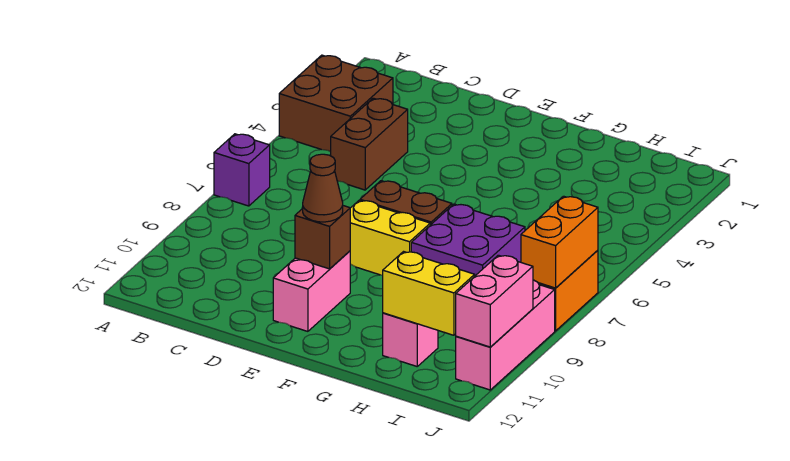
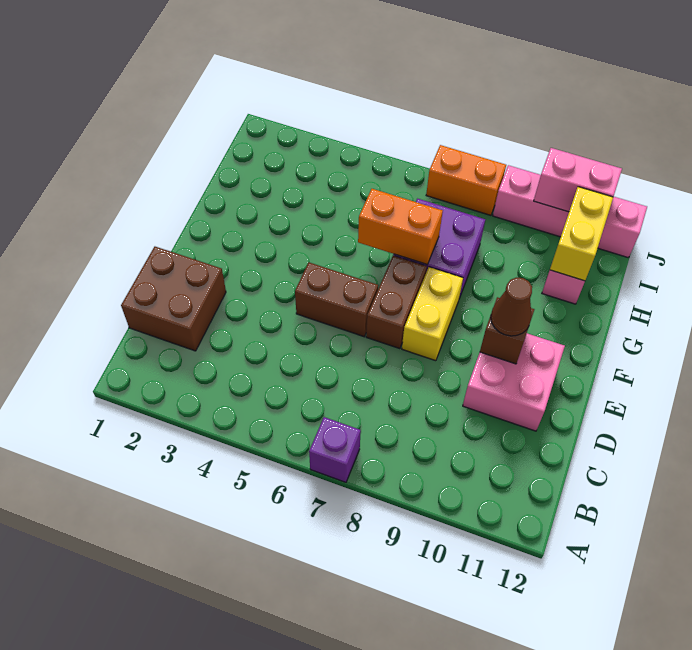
brown brick A3:B4 level 1 -> brown brick C1:D2 level 1
brown brick C4:C5 level 1 -> brown brick E5:E6 level 1
pink brick E10:E11 level 1 -> pink brick D10:E11 level 1
orange brick J7:J8 level 2 -> orange brick G6:G7 level 2
pink brick J9:J11 level 1 -> pink brick J9:J12 level 1

